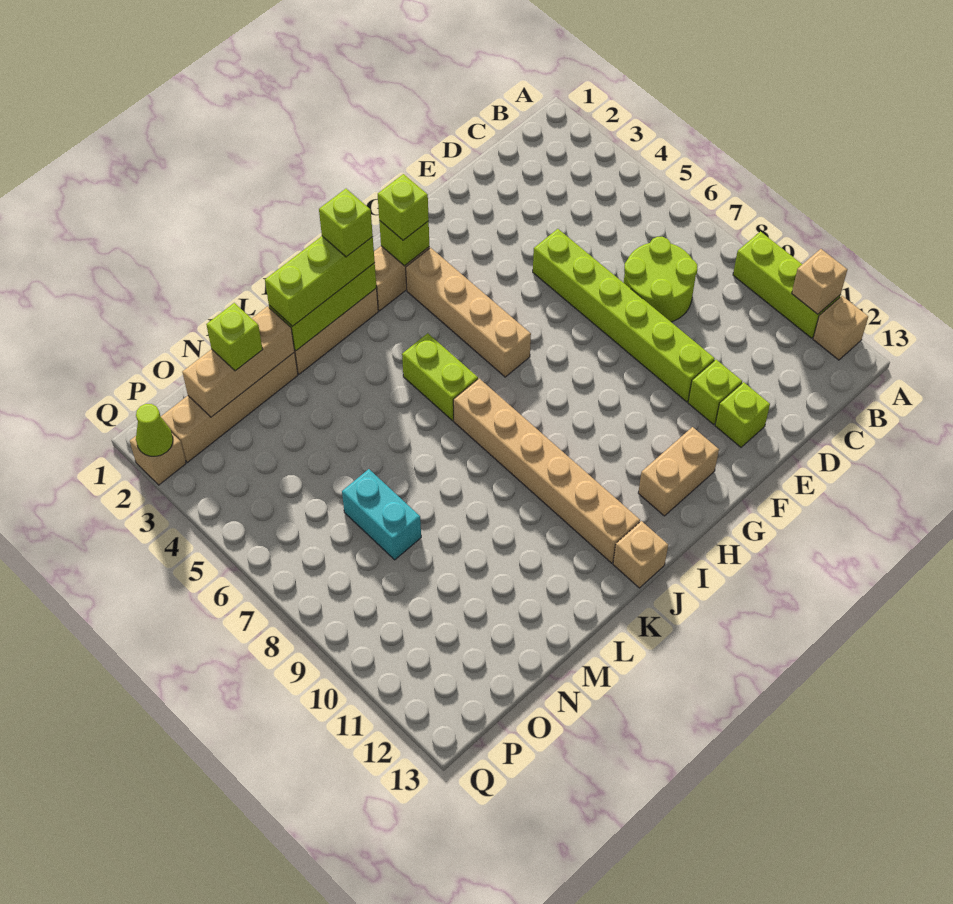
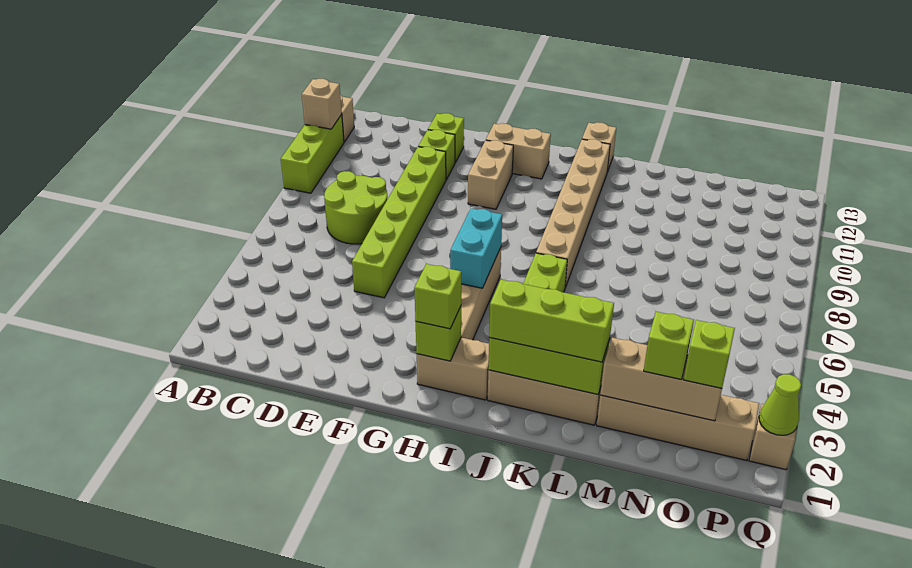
none -> tan brick G10:G11 level 1
lime brick J2 level 4 -> lime brick O2 level 3
cyan brick N7:N8 level 1 -> cyan brick H5:H6 level 2

